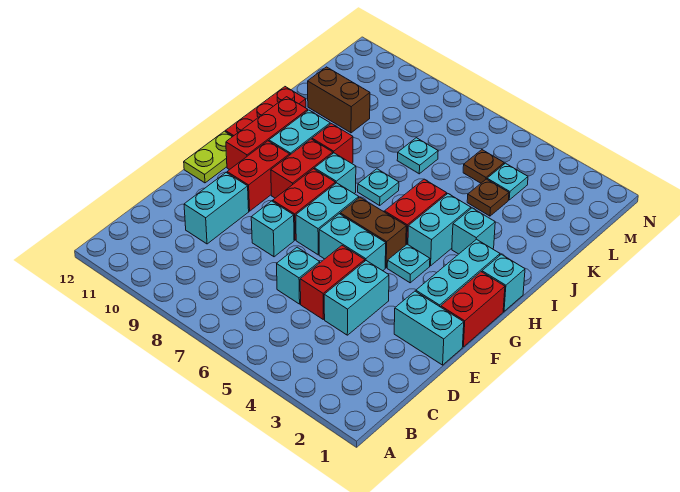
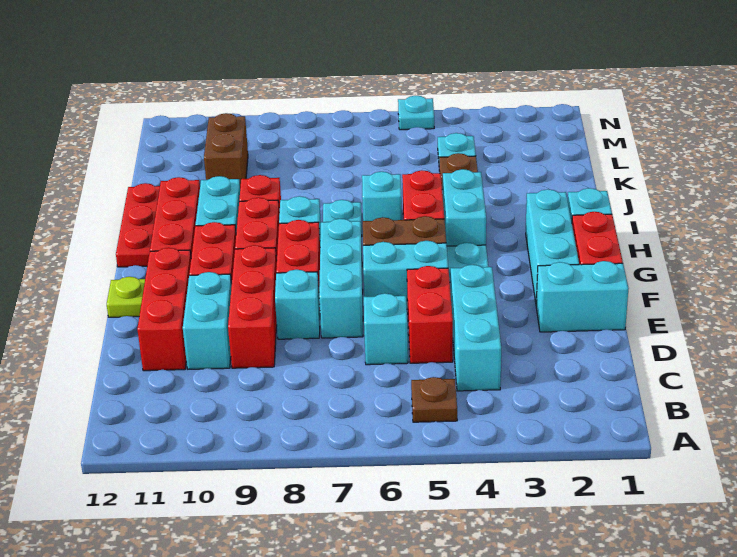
cyan brick D4:E4 level 1 -> cyan brick C4:E4 level 1
none -> red brick D9:F9 level 1
none -> red brick D11:F11 level 1
cyan brick F7:G7 level 1 -> cyan brick E7:G7 level 1
lime plate F12:G12 level 1 -> lime plate F12 level 1
cyan brick I3 level 1 -> cyan brick I6 level 1
cyan plate K7 level 1 -> cyan plate N5 level 1
brown brick K10:K11 level 1 -> brown brick K10:L10 level 1
brown plate L5 level 1 -> brown plate B5 level 1

